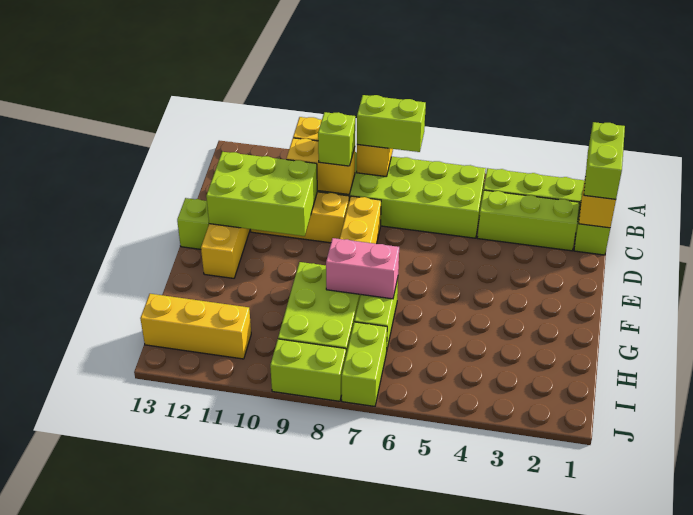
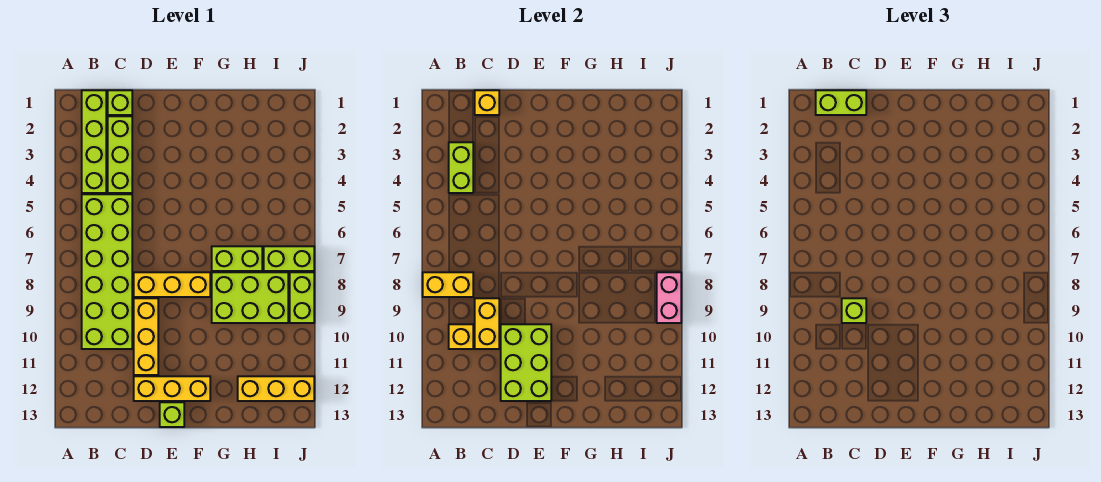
lime brick B7:B8 level 3 -> lime brick B3:B4 level 2
pink brick G7:G8 level 2 -> pink brick J8:J9 level 2
yellow brick I11:I13 level 1 -> yellow brick H12:J12 level 1

